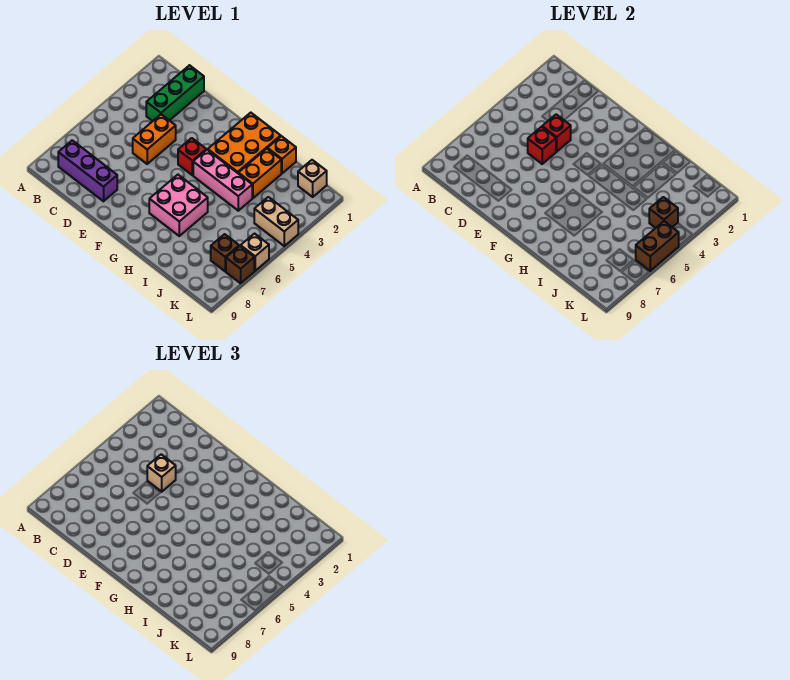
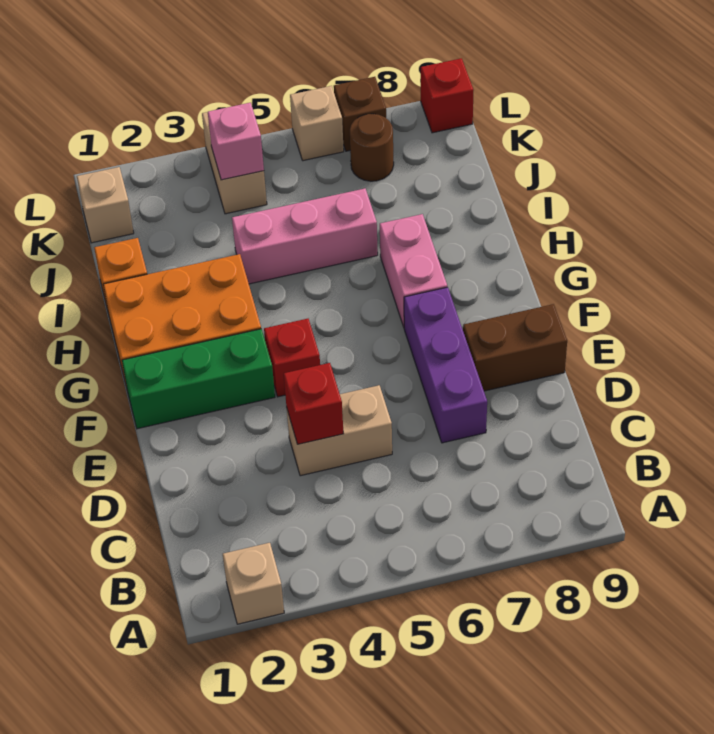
purple brick B8:D8 level 1 -> purple brick D7:F7 level 1
green brick C1:C3 level 1 -> green brick F1:F3 level 1
orange brick D4:D5 level 1 -> tan brick D4:D5 level 1
tan brick D4 level 3 -> tan brick A2 level 1
red brick D5 level 2 -> red brick L9 level 1
pink brick G4:I4 level 1 -> pink brick I4:I6 level 1
pink brick G6:H7 level 1 -> pink brick G7:H7 level 1
orange brick I2:I3 level 1 -> none
brown brick K4 level 2 -> pink brick K4 level 2
brown brick K7 level 1 -> brown round brick K7 level 1
brown brick L5:L6 level 2 -> brown brick E8:E9 level 1

